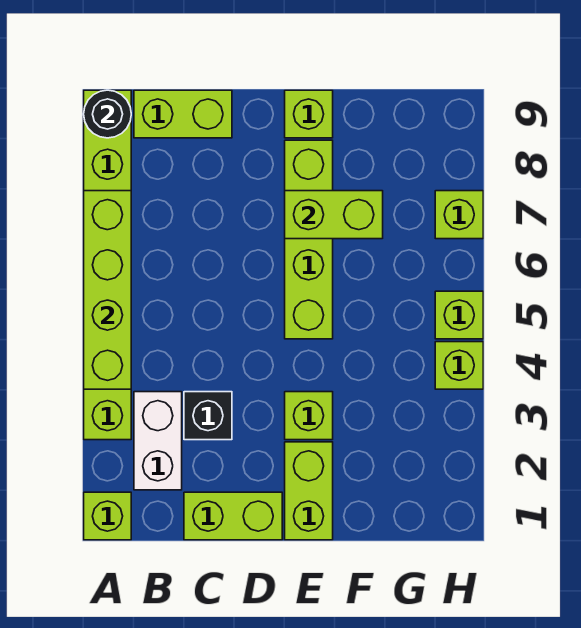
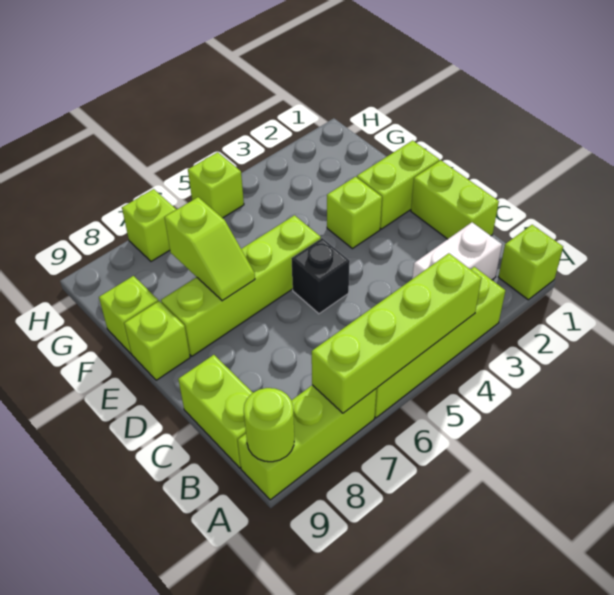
black round brick A9 level 2 -> lime round brick A9 level 2
black brick C3 level 1 -> black brick D5 level 1
lime brick E7:F7 level 2 -> lime slope E7:F7 level 2 top F
lime brick H4 level 1 -> lime brick F9 level 1

